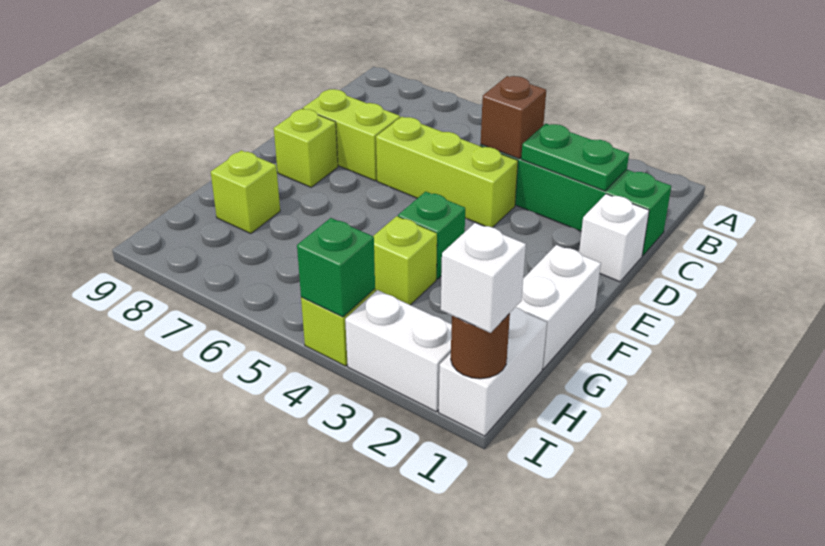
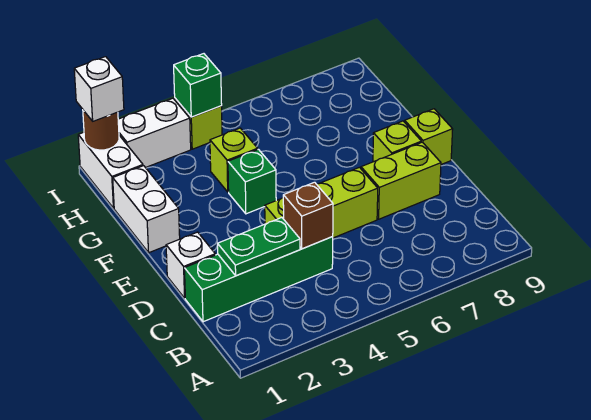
lime brick G8 level 1 -> lime brick E9 level 1

